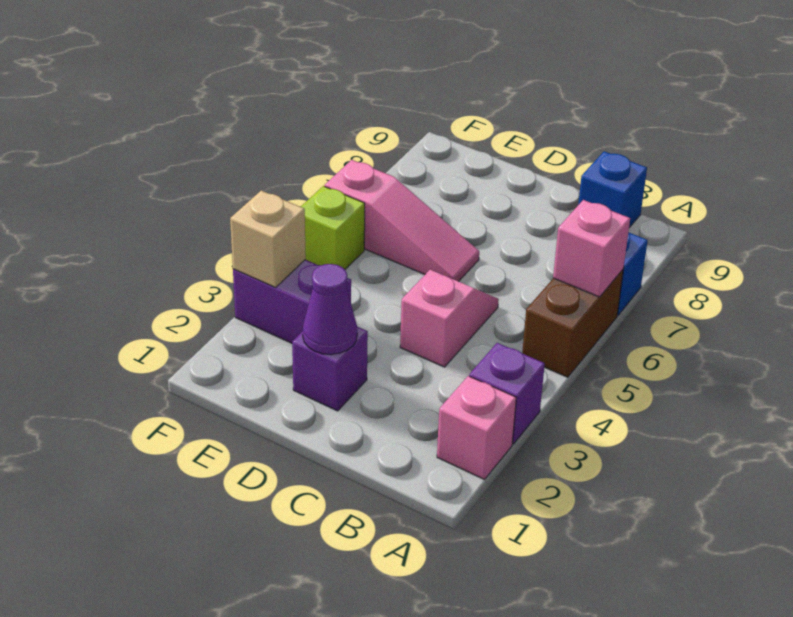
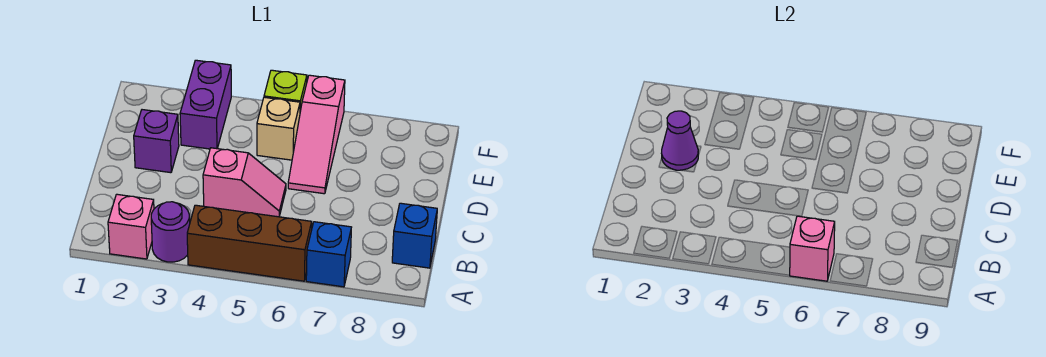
purple brick A3 level 1 -> purple round brick A3 level 1
brown brick A5:A6 level 1 -> brown brick A4:A6 level 1
tan brick F3 level 2 -> tan brick E5 level 1

